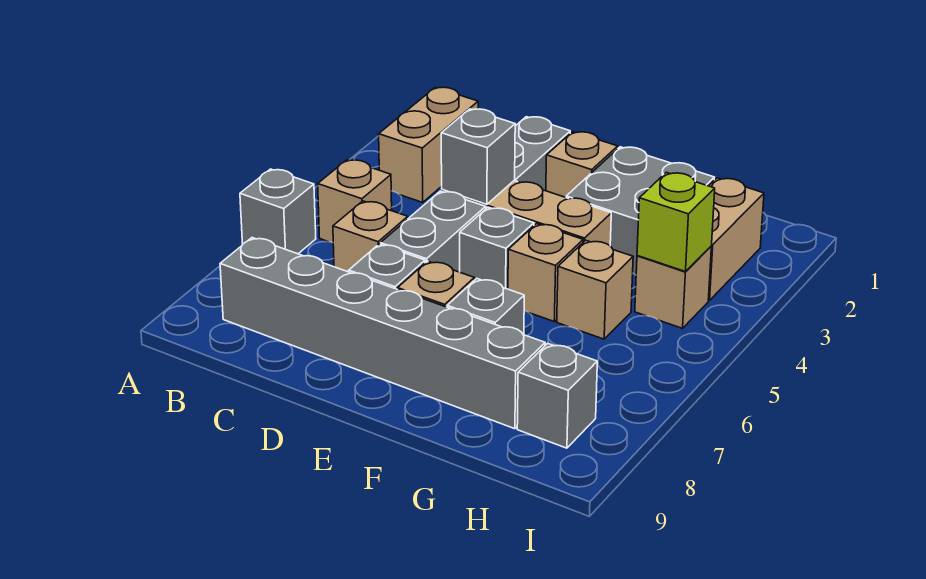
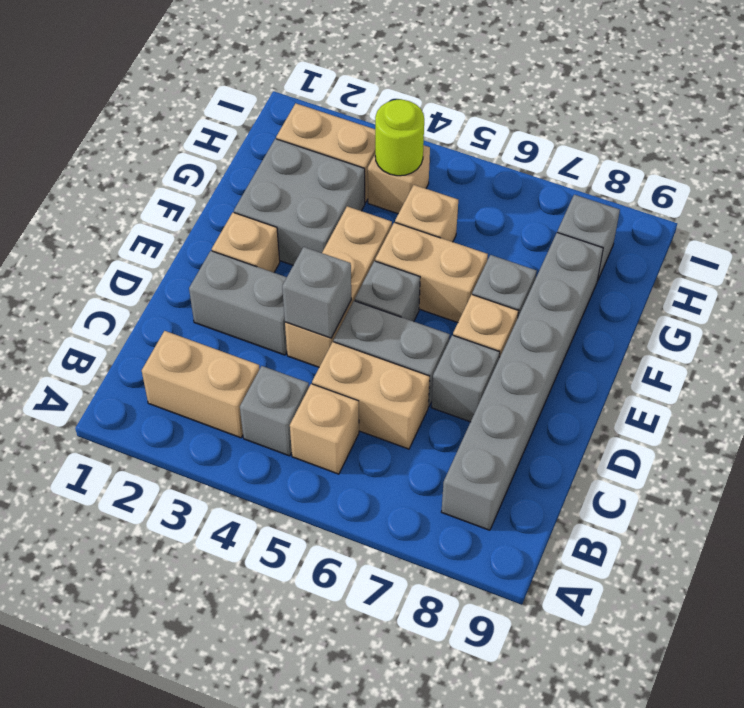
grey brick A6 level 1 -> grey brick B4 level 1
tan brick C6 level 1 -> tan brick C5:C6 level 1
tan brick F5 level 1 -> tan brick F5:F6 level 1
lime brick H4 level 2 -> lime round brick H4 level 2

